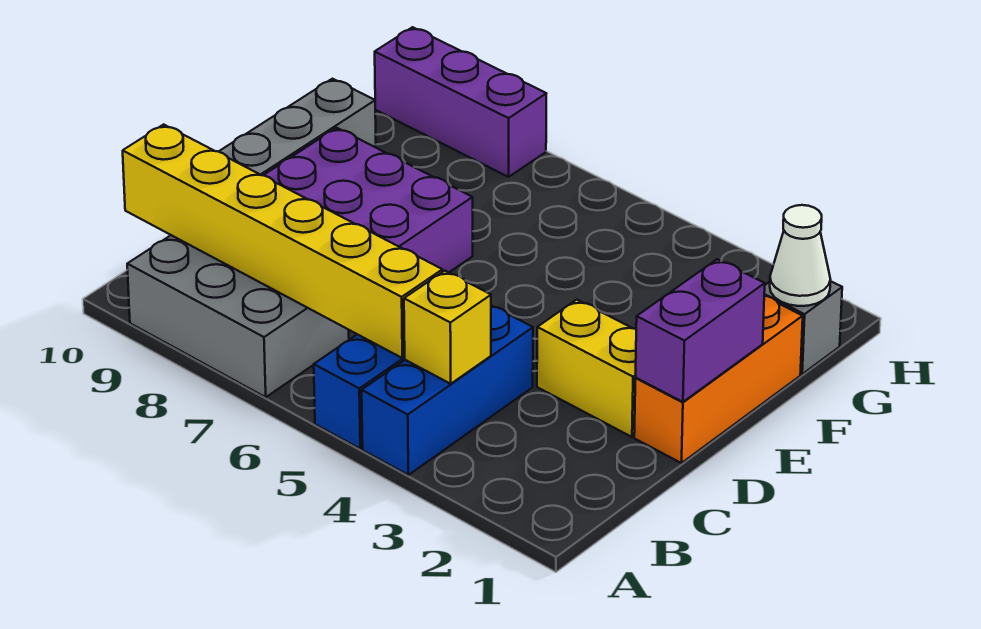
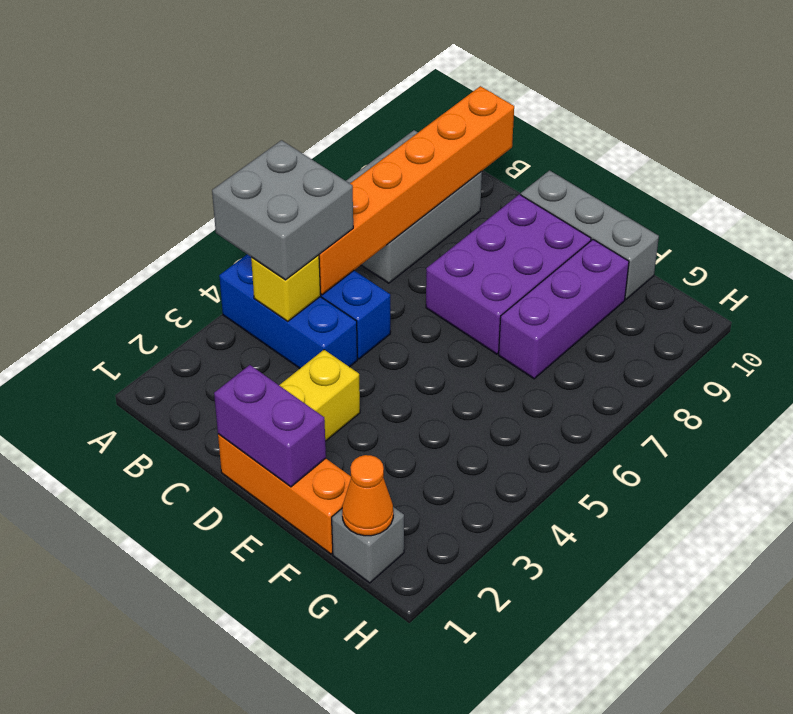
none -> grey brick A4:B5 level 3
yellow brick B5:B10 level 2 -> orange brick B5:B10 level 2
white cone G1 level 2 -> orange cone G1 level 2
purple brick H8:H10 level 1 -> purple brick F7:F9 level 1

